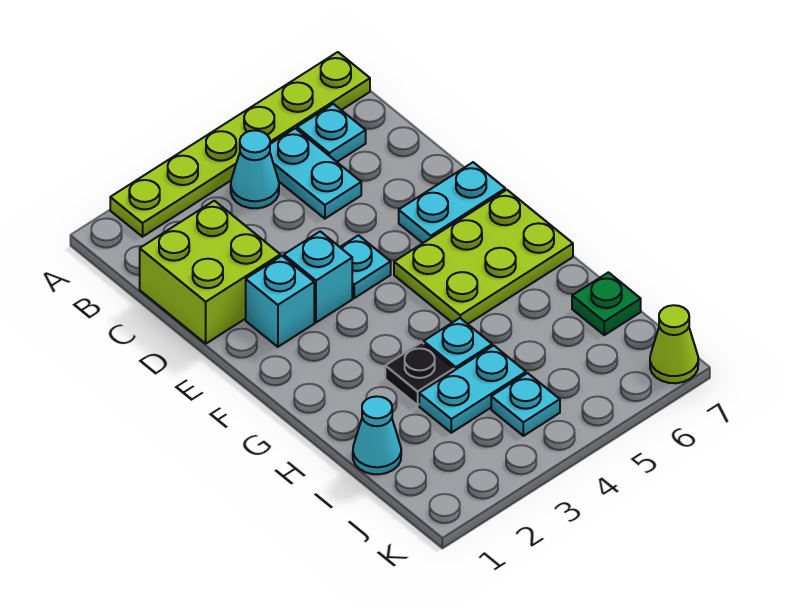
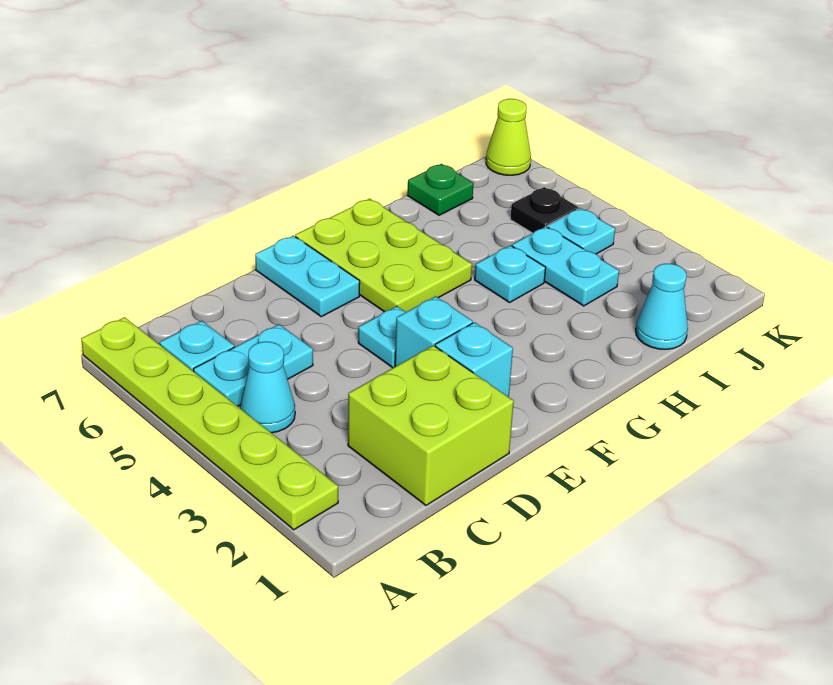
black plate H3 level 1 -> black plate J5 level 1

